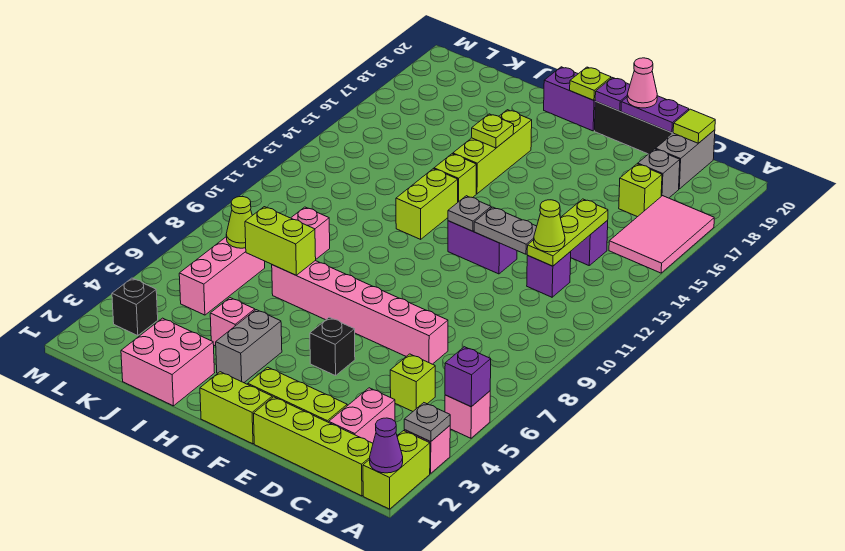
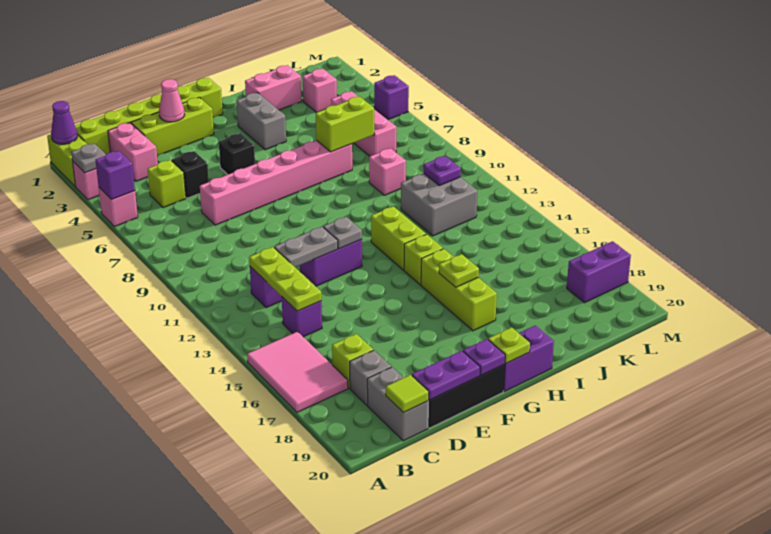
lime cone C12 level 3 -> none
pink cone E20 level 3 -> pink cone E2 level 2
pink brick I1:J2 level 1 -> pink brick I2:J2 level 1
pink brick I4 level 1 -> pink brick K3 level 1
none -> grey brick J11:K12 level 1
lime cone K7 level 2 -> none
none -> purple plate K11 level 2
black brick L3 level 1 -> black brick D5 level 1
none -> purple brick L18:M18 level 1
none -> purple brick M5 level 1

